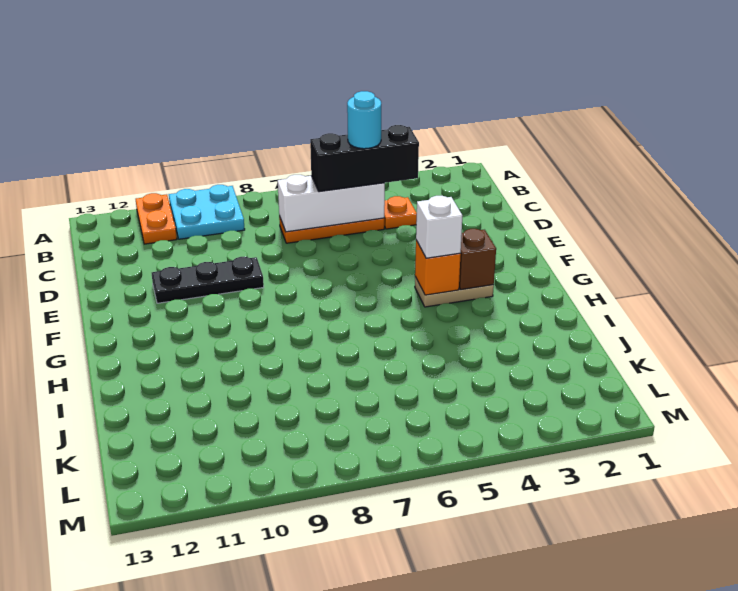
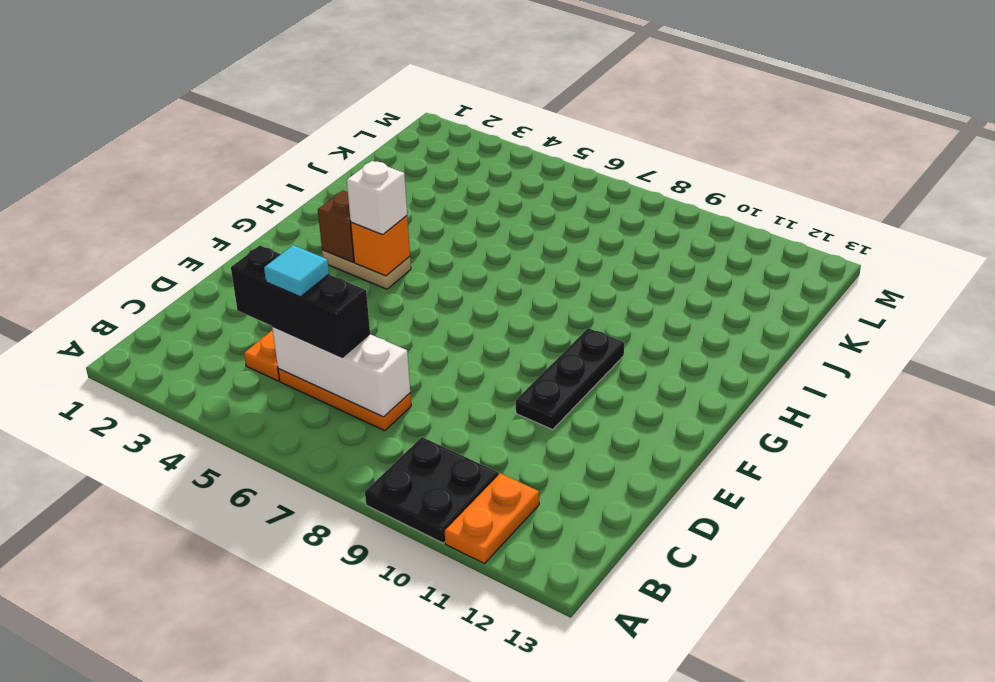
cyan plate A9:B10 level 1 -> black plate A9:B10 level 1
cyan round brick C5 level 4 -> cyan tile C5 level 4
black plate E9:E11 level 1 -> black plate E10:G10 level 1

